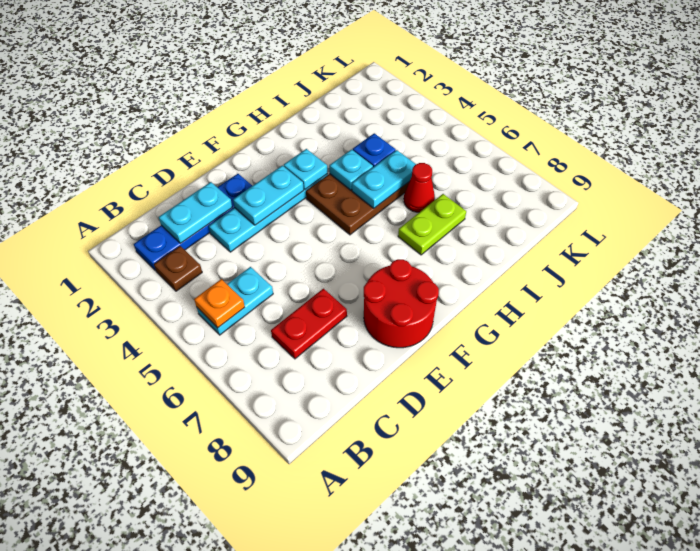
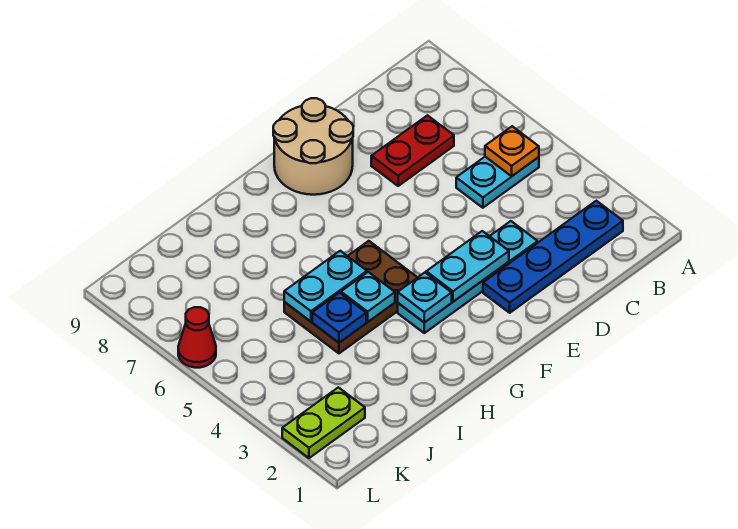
brown plate B3 level 1 -> none
cyan plate C2:D2 level 2 -> none
red round brick E8:F9 level 1 -> tan round brick E8:F9 level 1
lime plate H7:I7 level 1 -> lime plate K2:L2 level 1
red cone I6 level 1 -> red cone L6 level 1

